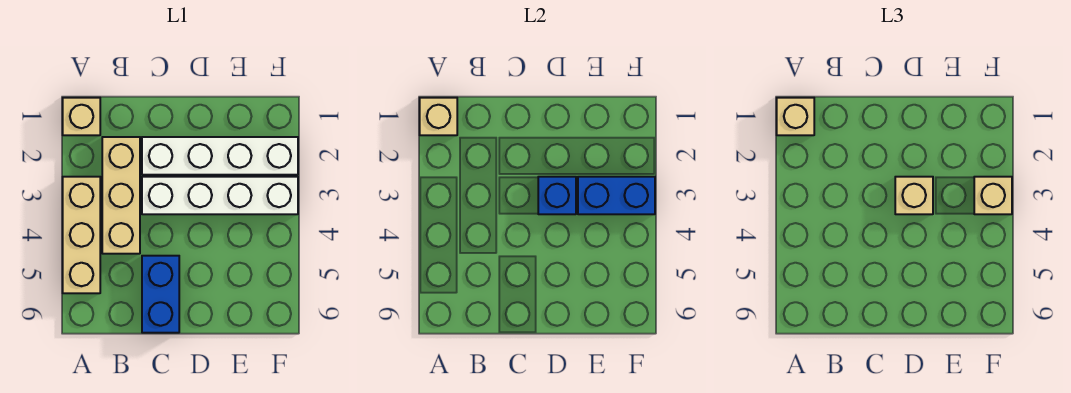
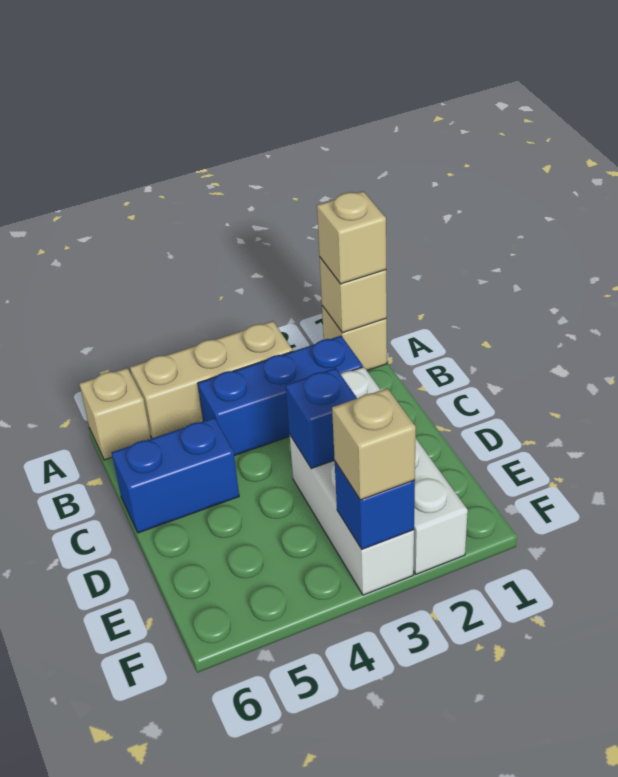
tan brick B2:B4 level 1 -> blue brick B2:B4 level 1
white brick C3:F3 level 1 -> white brick D3:F3 level 1
tan brick D3 level 3 -> tan brick A6 level 1
blue brick E3:F3 level 2 -> blue brick F3 level 2

